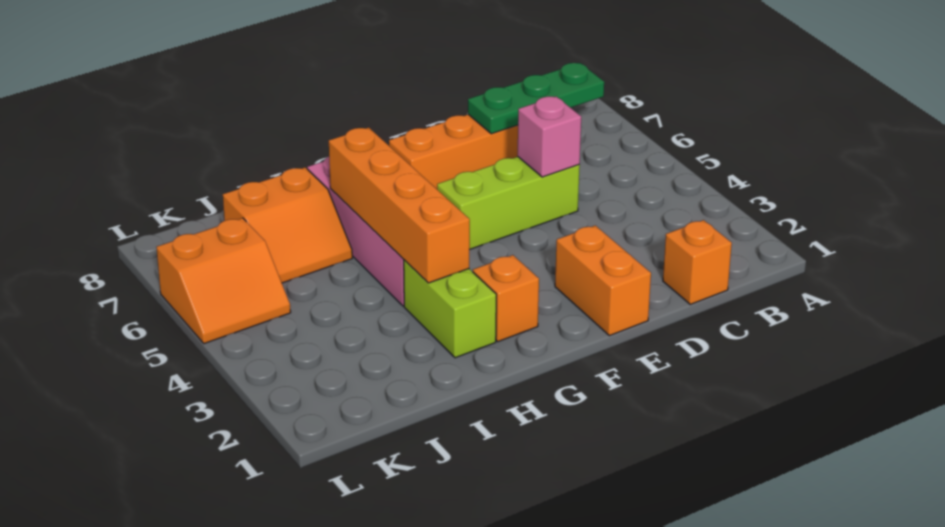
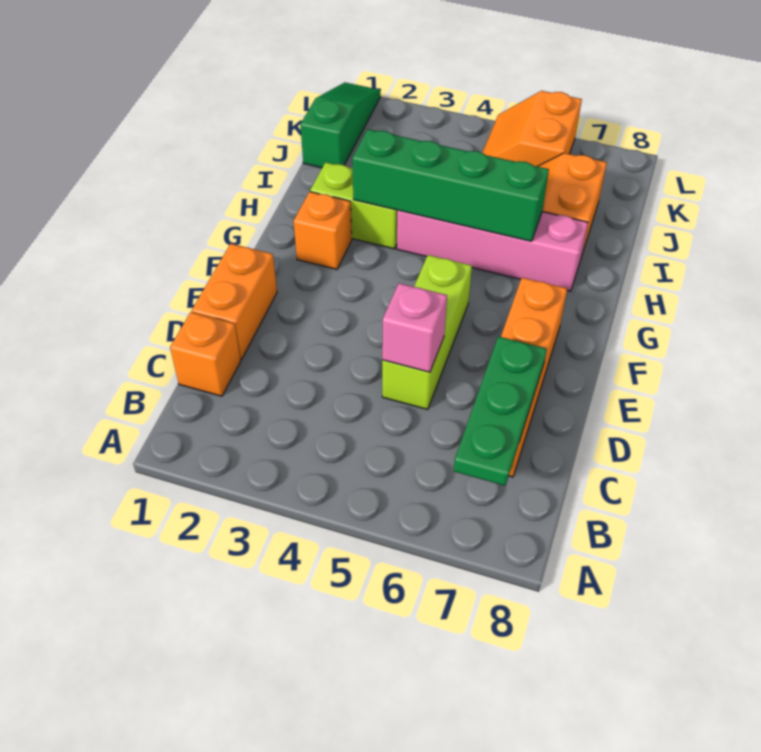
orange brick E1:E2 level 1 -> orange brick D1:E1 level 1
orange brick H3:H6 level 2 -> green brick H3:H6 level 2
none -> green slope J1:L1 level 1 top J

